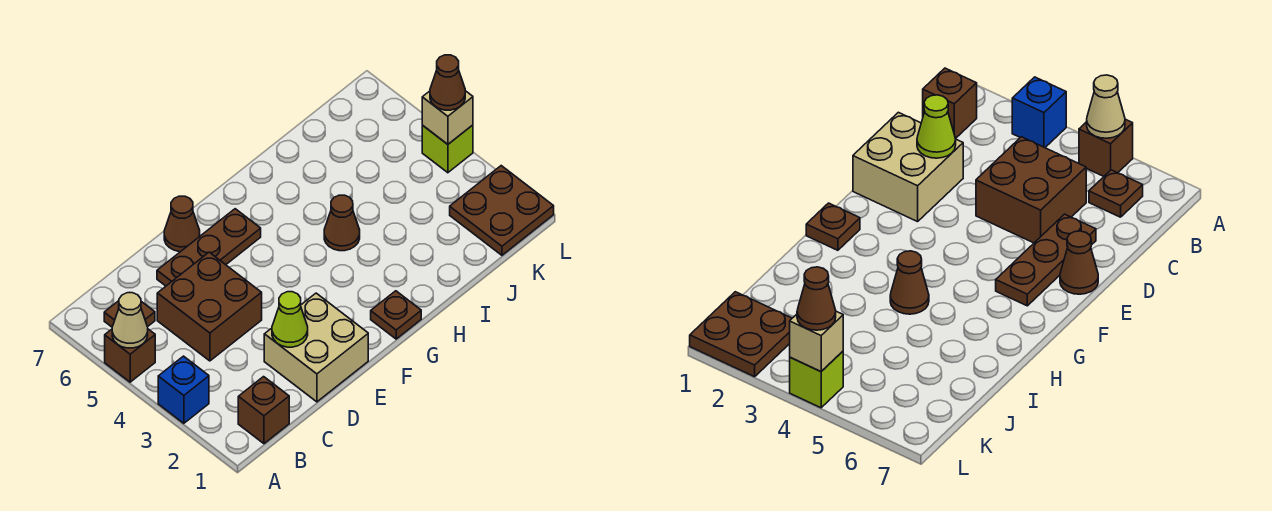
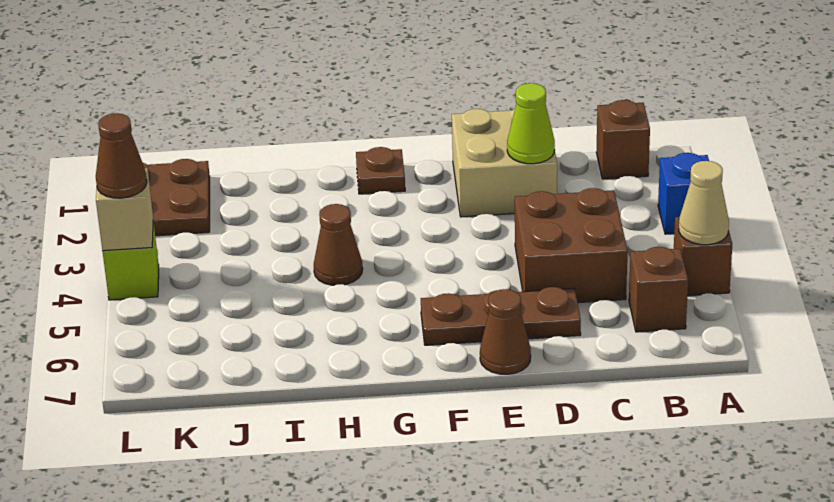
brown plate B6 level 1 -> brown brick B6 level 1

